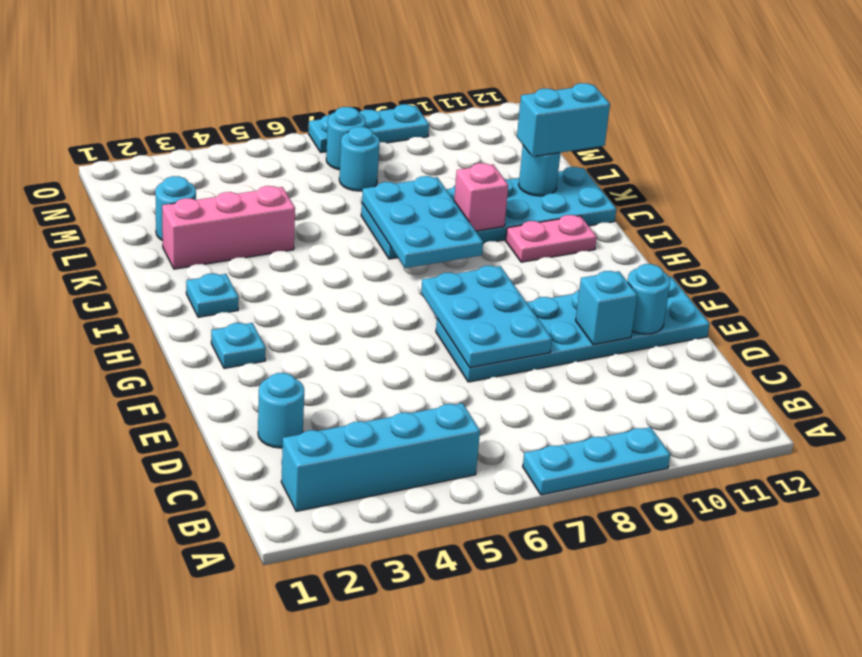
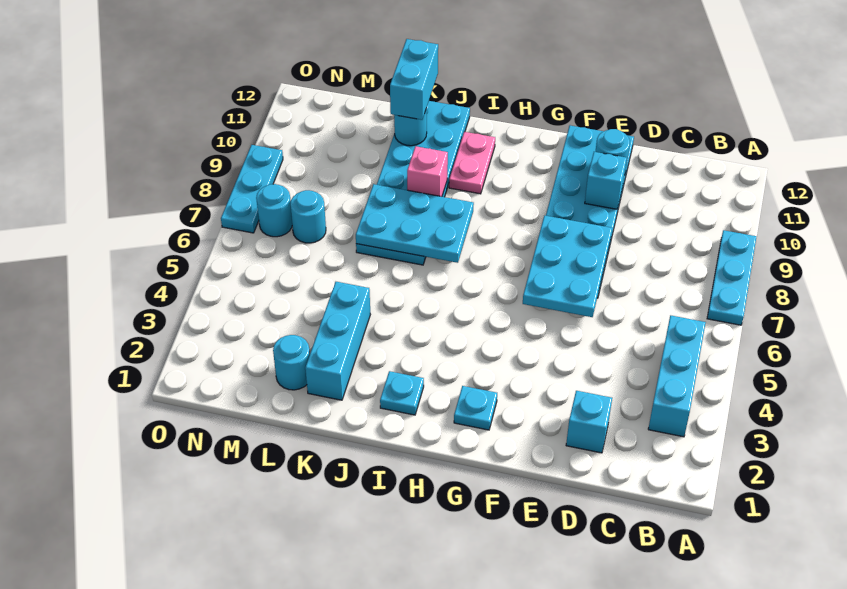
cyan brick B2:B5 level 1 -> cyan brick B3:B5 level 1
cyan round brick D2 level 1 -> cyan brick D2 level 1
cyan plate E7:G8 level 2 -> cyan plate E6:F8 level 2
pink brick K2:K4 level 1 -> cyan brick K2:K4 level 1

